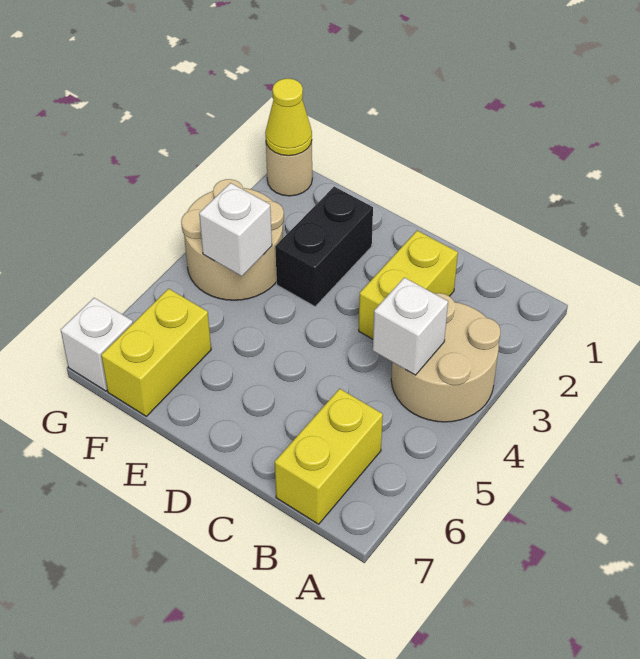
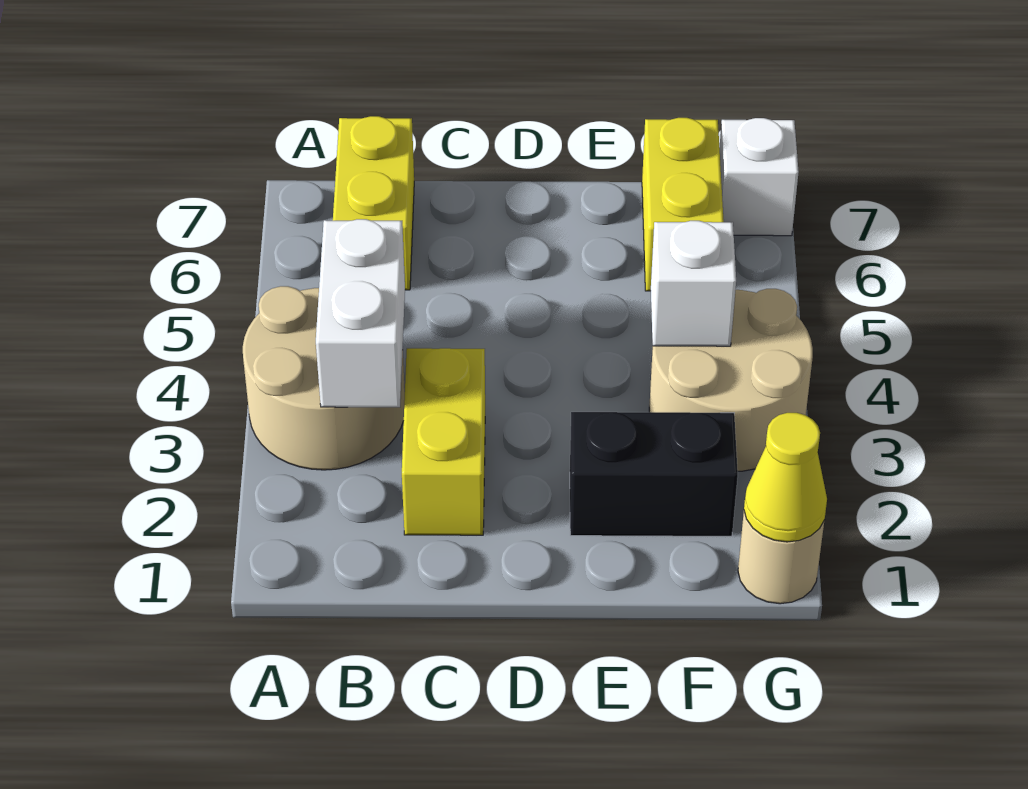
white brick B4 level 2 -> white brick B3:B4 level 2
black brick E2:E3 level 1 -> black brick E2:F2 level 1

